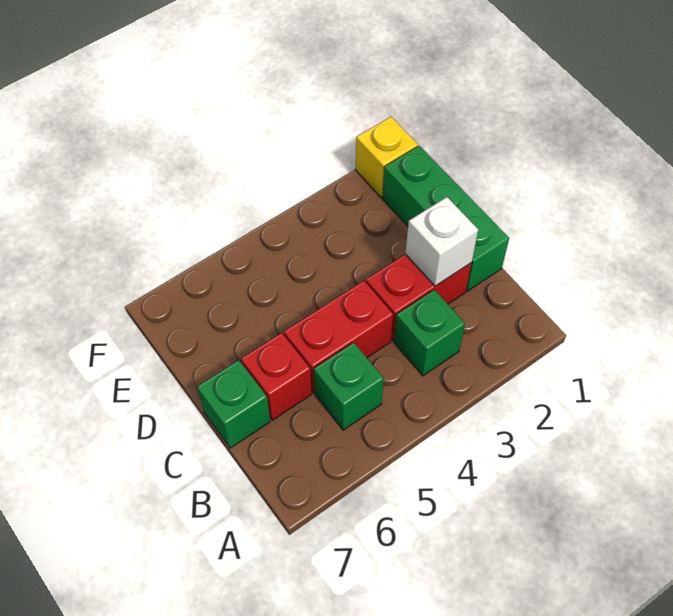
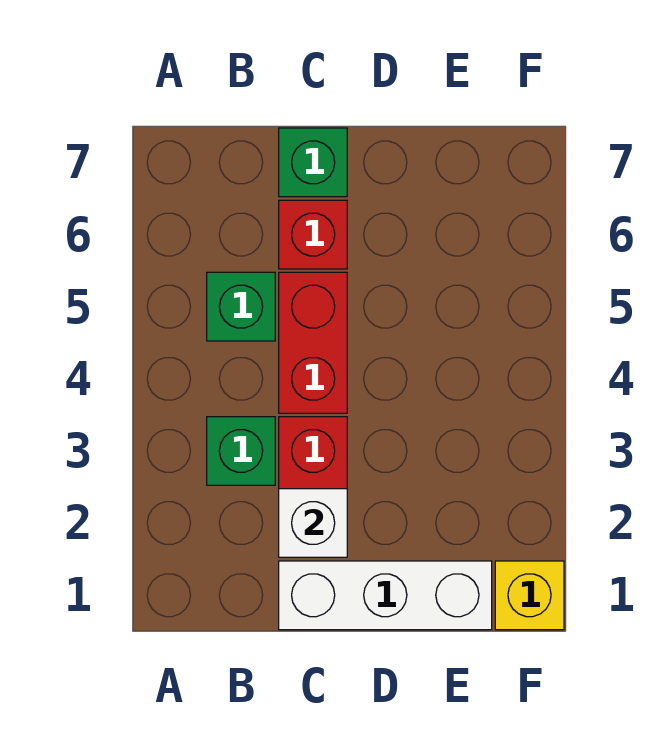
green brick C1:E1 level 1 -> white brick C1:E1 level 1

